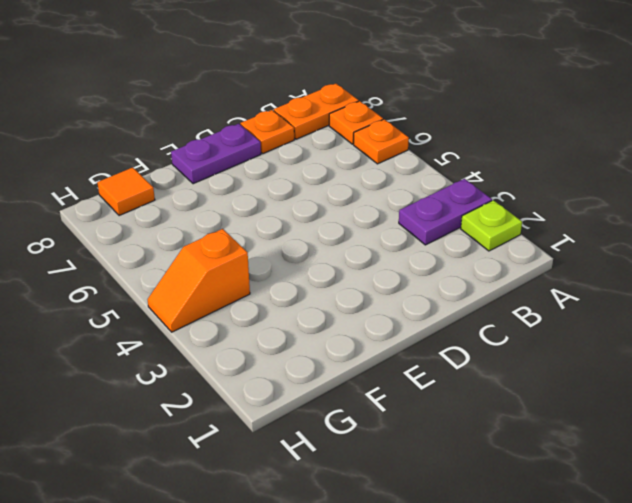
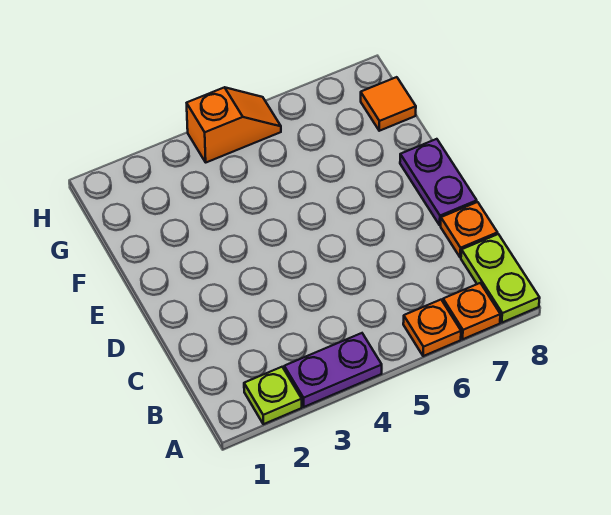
purple plate A3:B3 level 1 -> purple plate A3:A4 level 1
orange plate A8:B8 level 1 -> lime plate A8:B8 level 1
orange slope G4:H4 level 1 top G -> orange slope H4:H5 level 1 top 4

